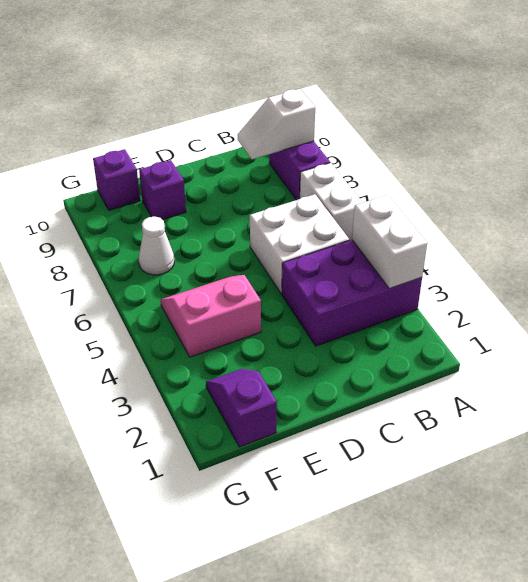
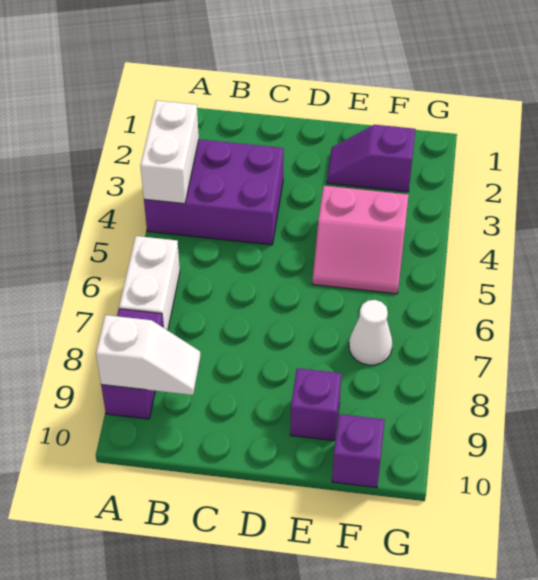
white brick B5:C6 level 1 -> none
purple slope F1:F2 level 1 top 1 -> purple slope E2:F2 level 1 top F

